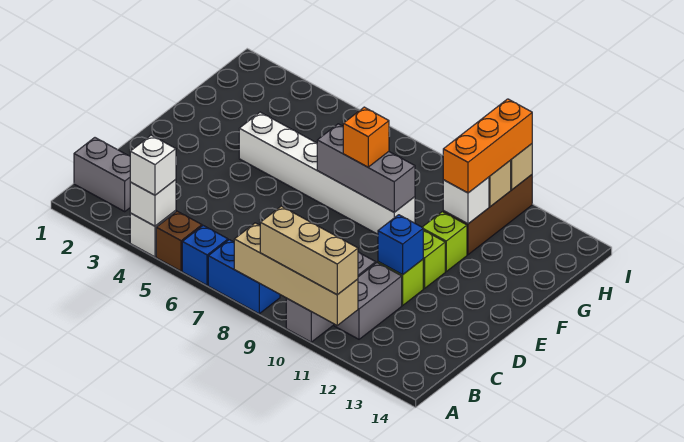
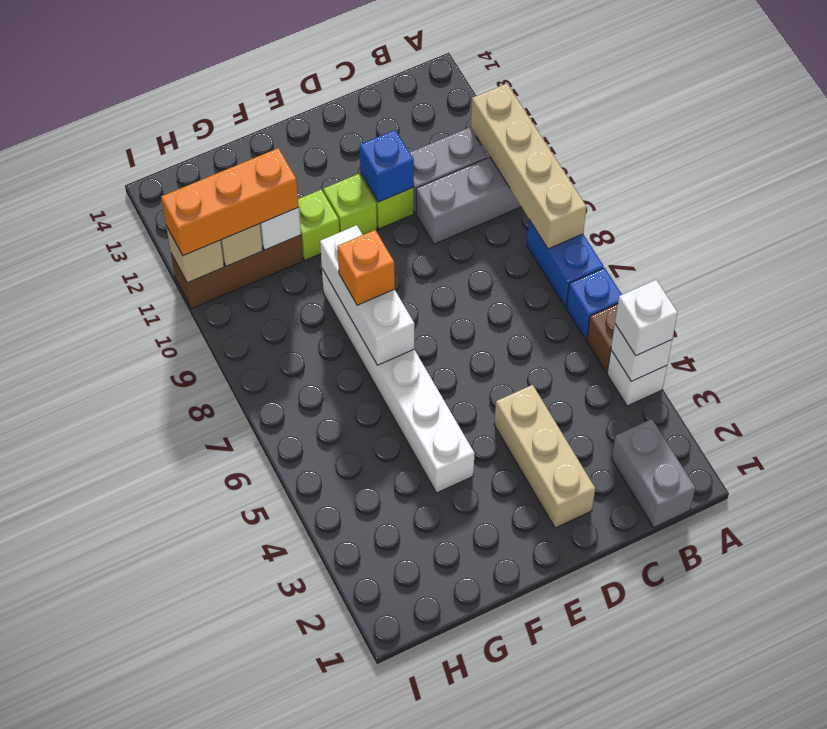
tan brick A9:A11 level 3 -> tan brick D2:D4 level 1
grey brick F7:F9 level 2 -> white brick F7:F9 level 2

